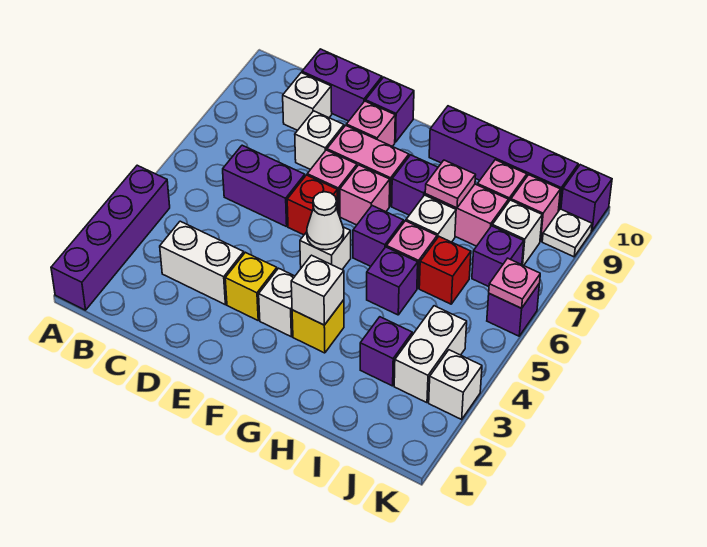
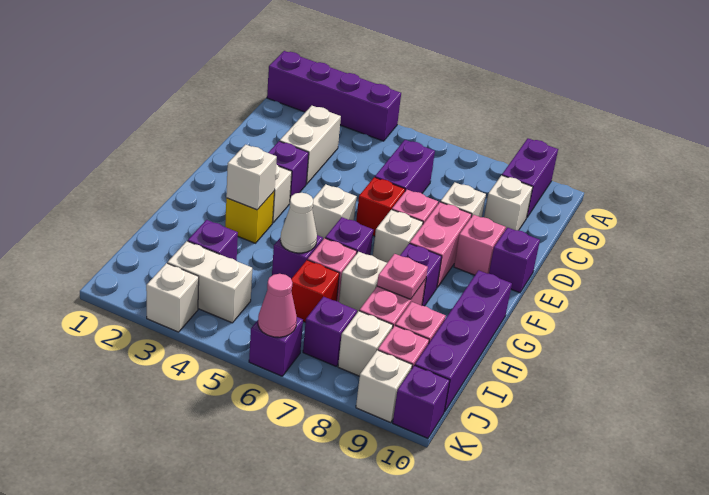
purple brick C10:D10 level 1 -> purple brick A9:B9 level 1
yellow brick E3 level 1 -> purple brick E3 level 1
white cone F5 level 2 -> white cone H5 level 2
pink brick F7 level 1 -> white brick F7 level 1
pink plate K6 level 2 -> pink cone K6 level 2
white plate K9 level 1 -> white brick K9 level 1

